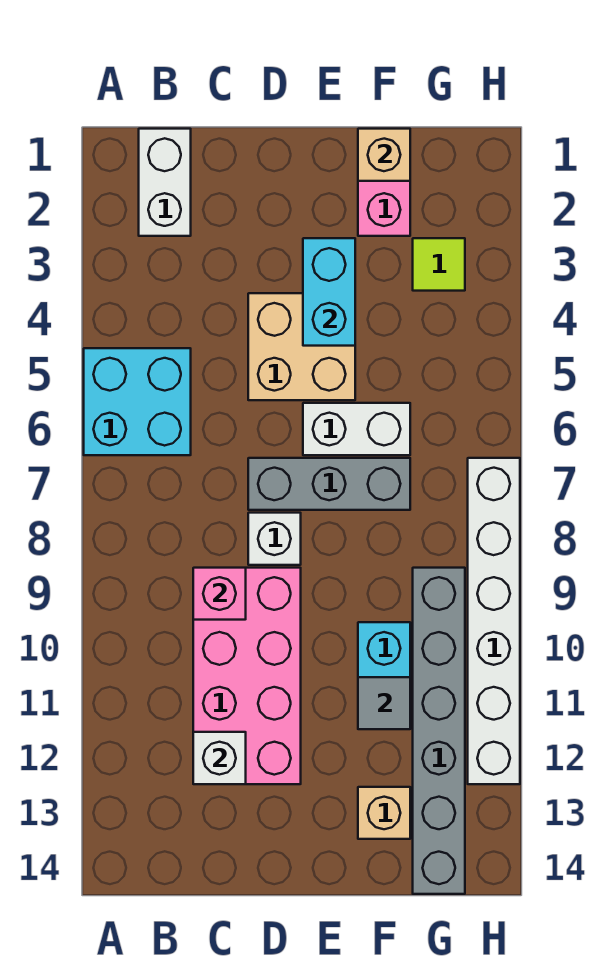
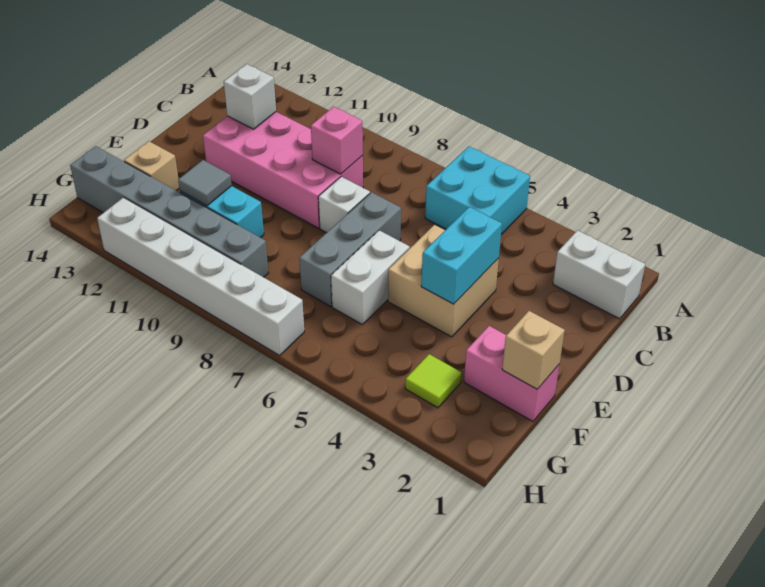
cyan brick E3:E4 level 2 -> cyan brick D4:E4 level 2

